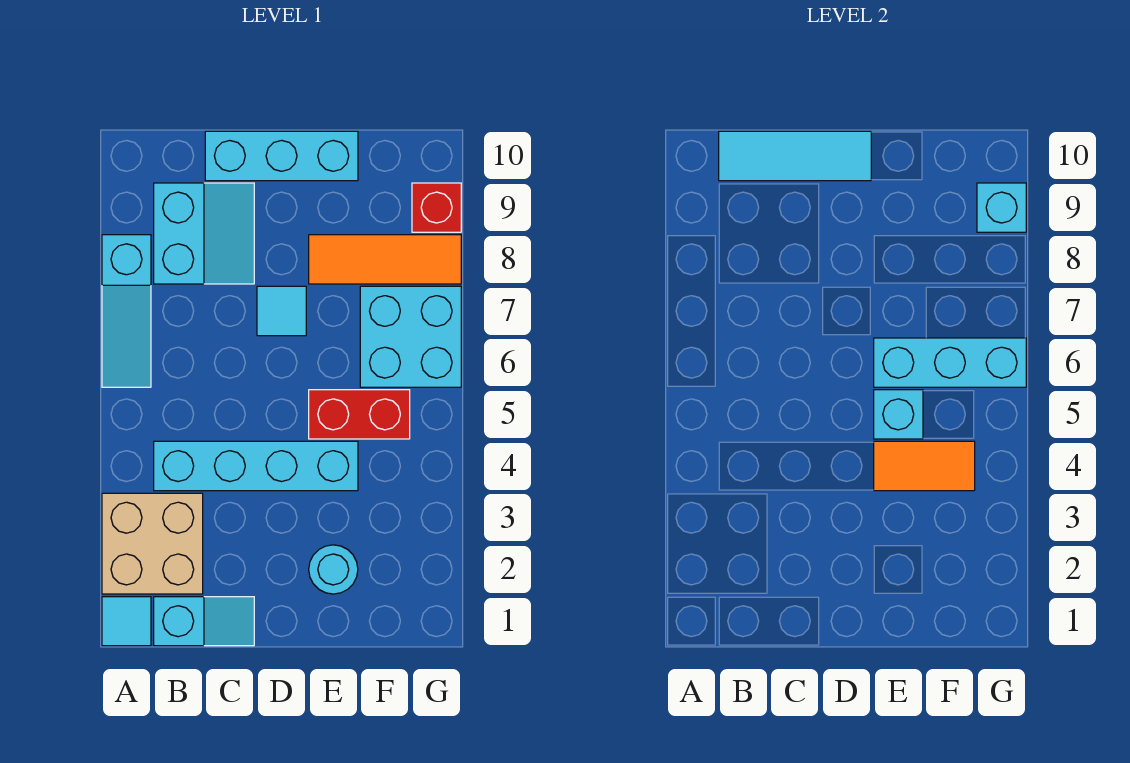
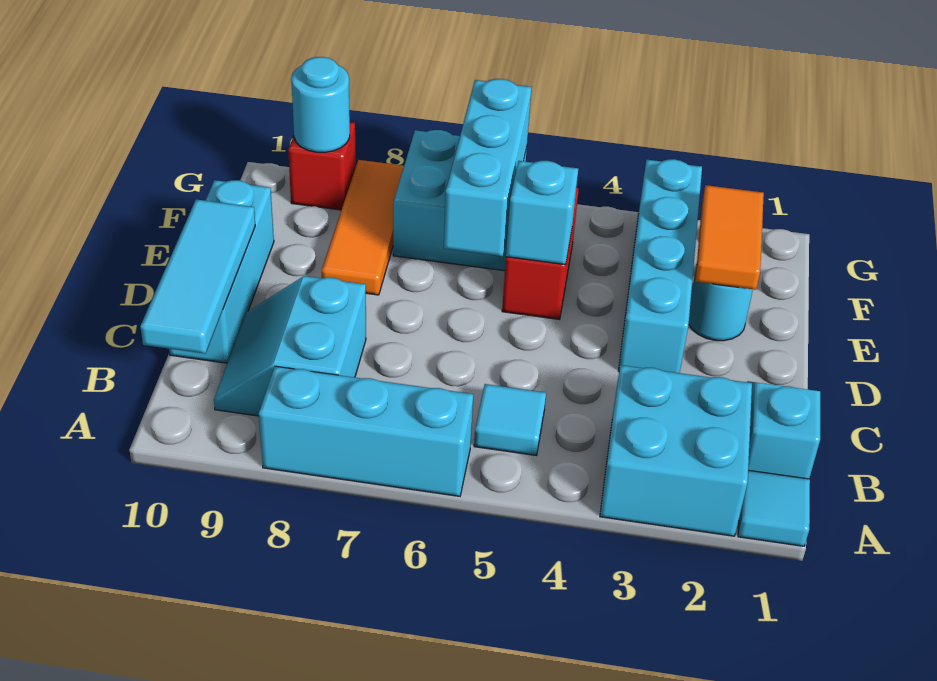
tan brick A2:B3 level 1 -> cyan brick A2:B3 level 1
cyan slope A6:A8 level 1 top 8 -> cyan brick A6:A8 level 1
cyan brick B4:E4 level 1 -> cyan brick D3:G3 level 1
cyan slope B8:C9 level 1 top B -> cyan slope B8:C9 level 1 top 8
cyan tile D7 level 1 -> cyan tile B5 level 1
orange tile E4:F4 level 2 -> orange tile E2:F2 level 2
cyan brick G9 level 2 -> cyan round brick G9 level 2

